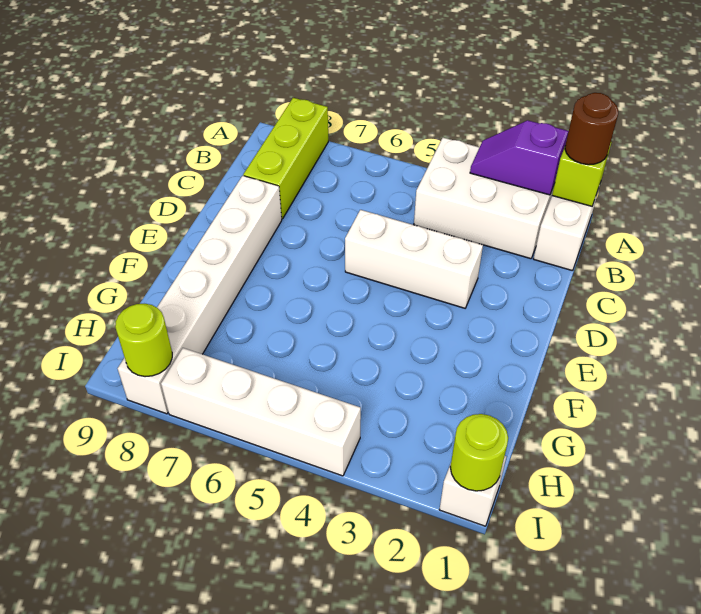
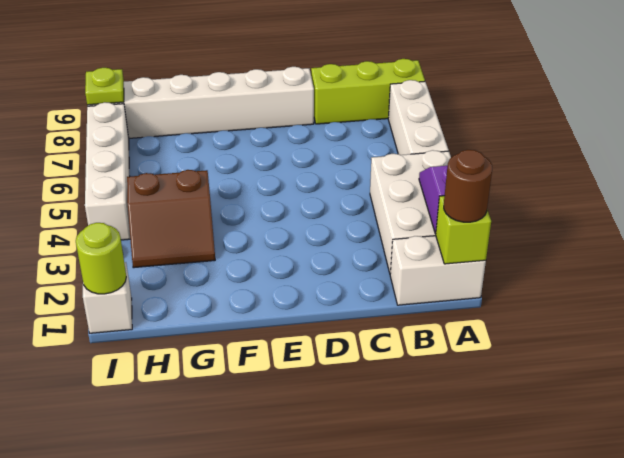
white brick D3:D5 level 1 -> white brick A5:A7 level 1
none -> brown slope G3:H4 level 1 top 4
lime round brick I8 level 2 -> lime plate I8 level 2

